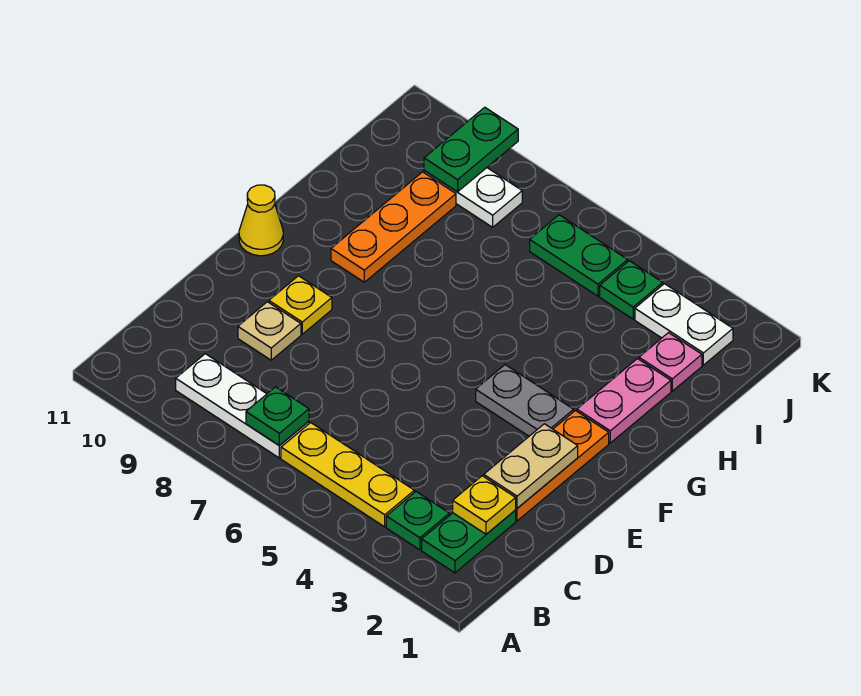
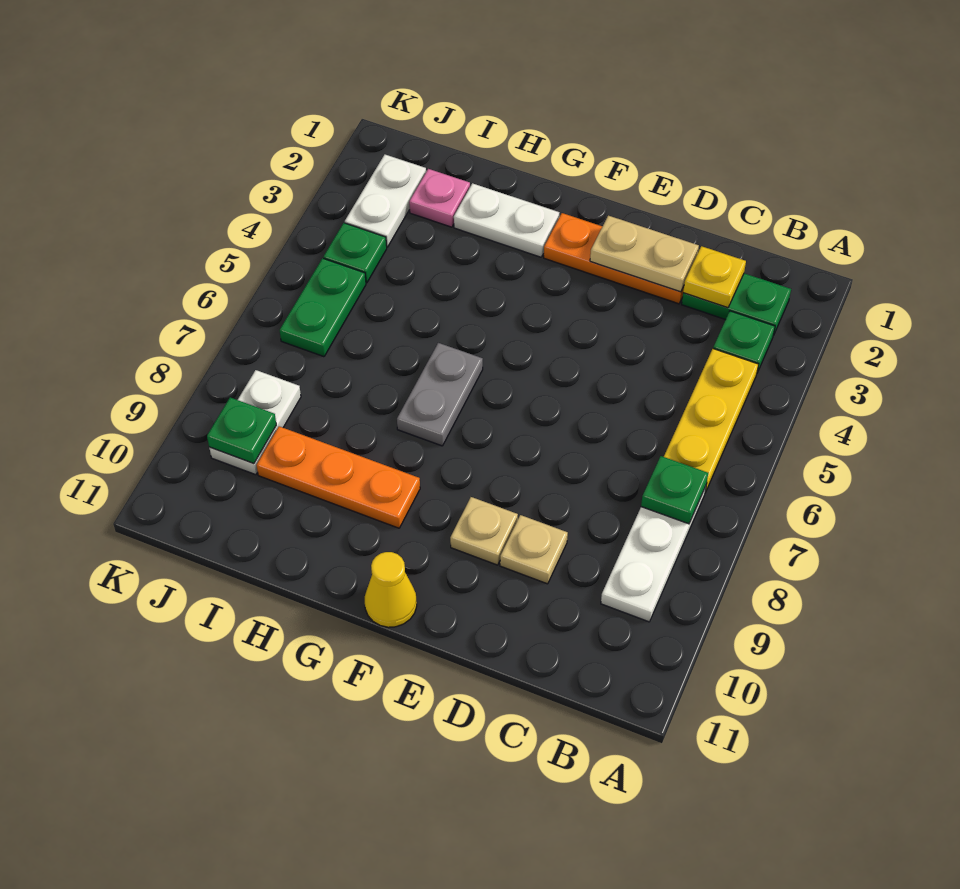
yellow plate E9 level 1 -> tan plate E9 level 1
grey plate F3:F4 level 1 -> grey plate G6:G7 level 1
pink plate G2:H2 level 1 -> white plate G2:H2 level 1
green plate J9:K9 level 2 -> green plate J9 level 2

